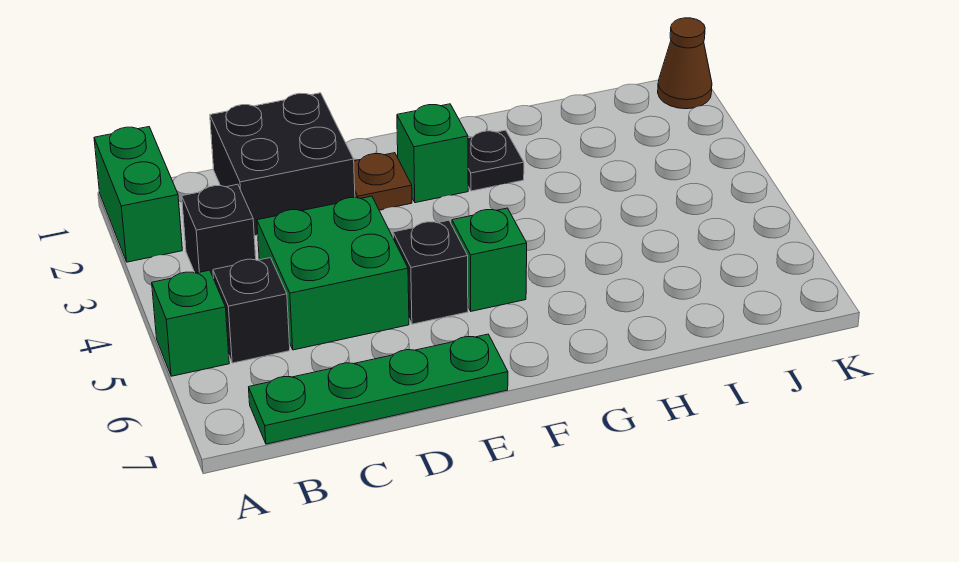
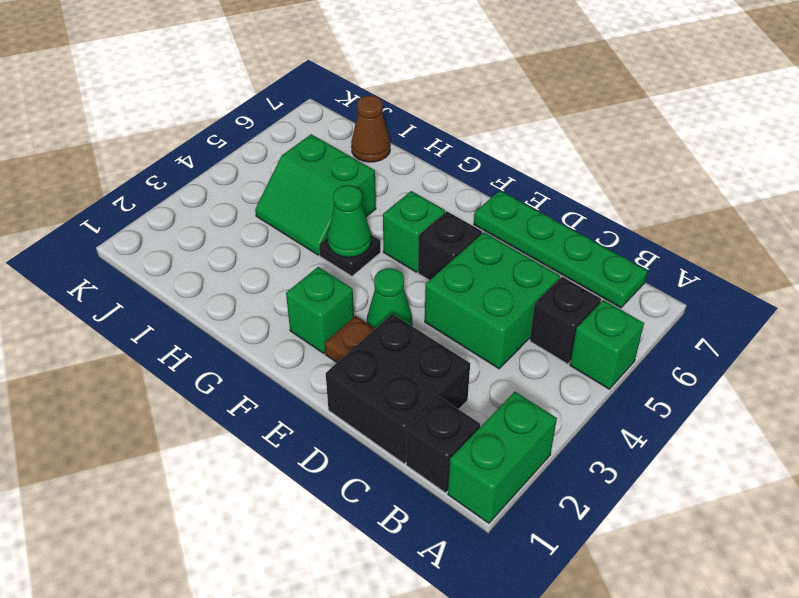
black brick B3 level 1 -> black brick B1 level 1
none -> green cone E3 level 1
black plate G2 level 1 -> black plate G4 level 1
none -> green cone G4 level 2
none -> green slope H4:I5 level 1 top 5
brown cone K1 level 1 -> brown cone I7 level 1

